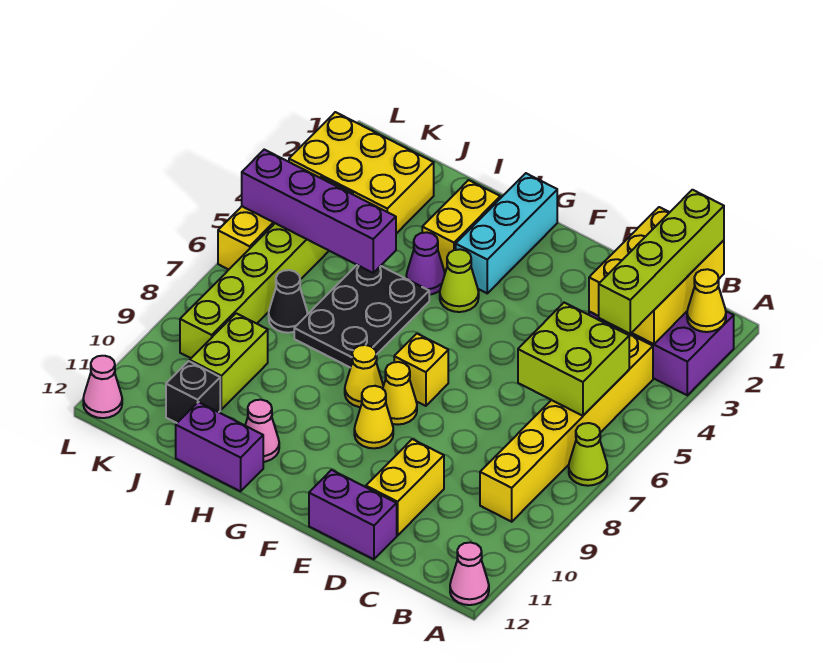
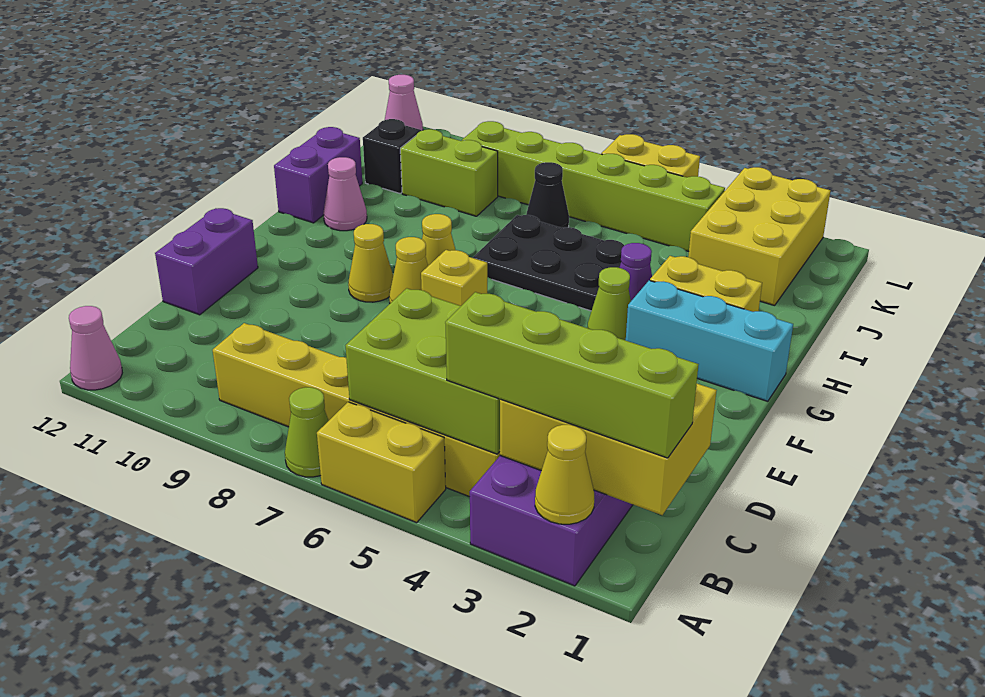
lime brick B5:C6 level 2 -> lime brick B4:C6 level 2
yellow brick D10:D11 level 1 -> yellow brick A5:A6 level 1
purple brick I5:L5 level 2 -> none

